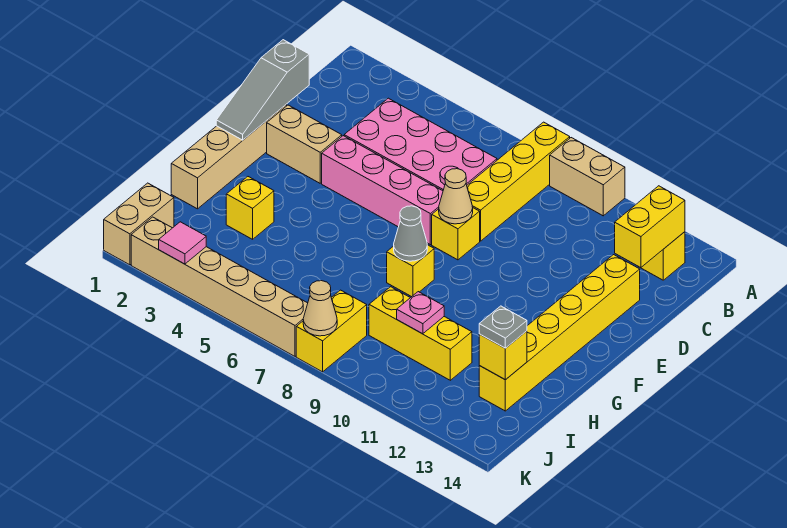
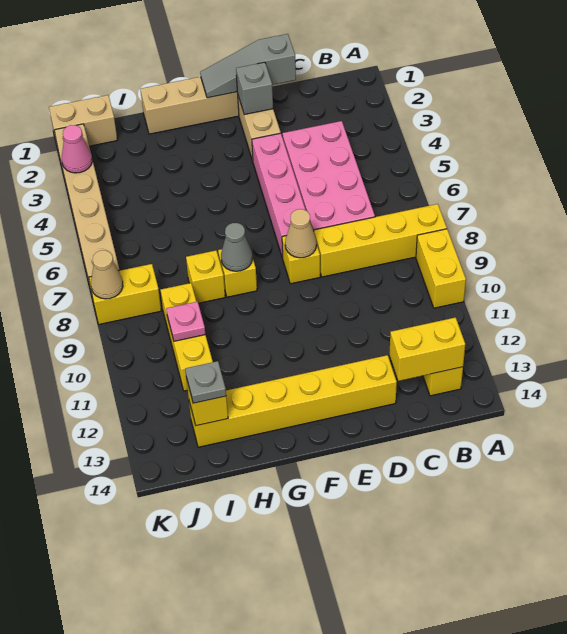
tan brick A9:A10 level 1 -> yellow brick A9:A10 level 1
none -> grey brick E2 level 2
yellow brick H3 level 1 -> yellow brick H8 level 1
pink tile K3 level 2 -> pink cone K3 level 2

